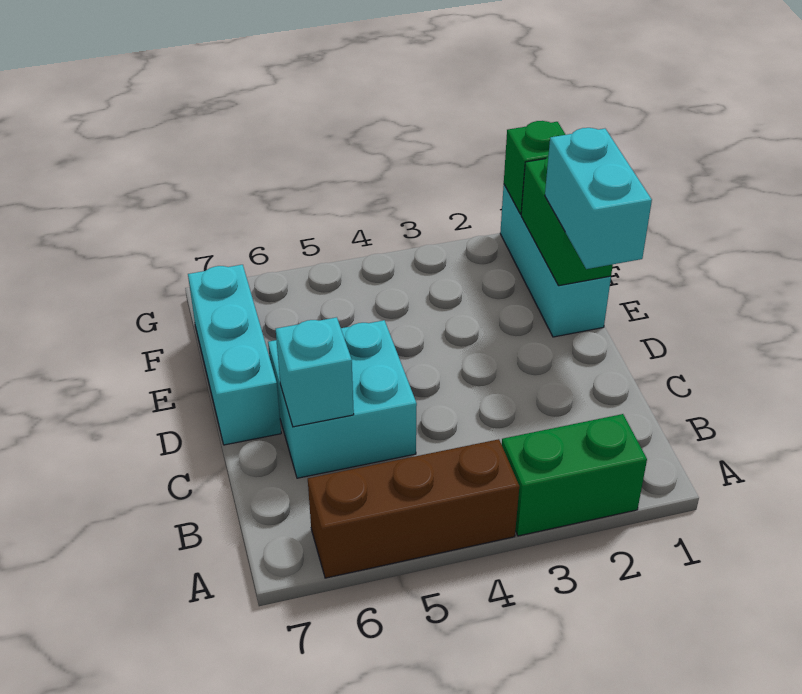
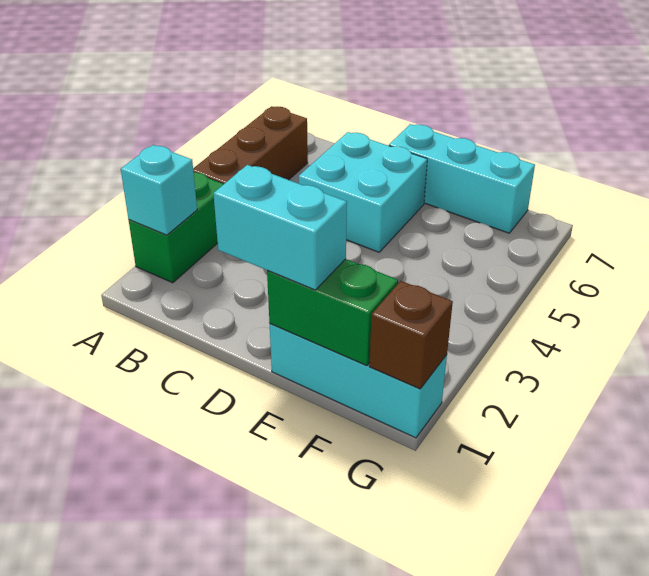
cyan brick C6 level 2 -> cyan brick A2 level 2
green brick G1 level 2 -> brown brick G1 level 2

